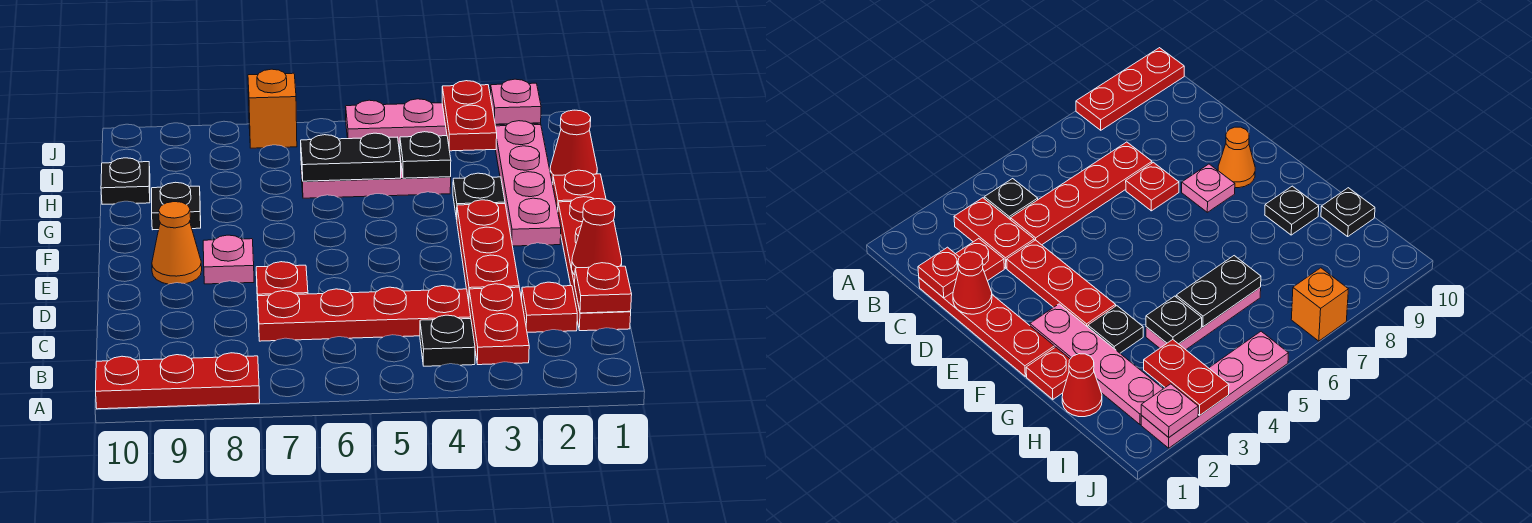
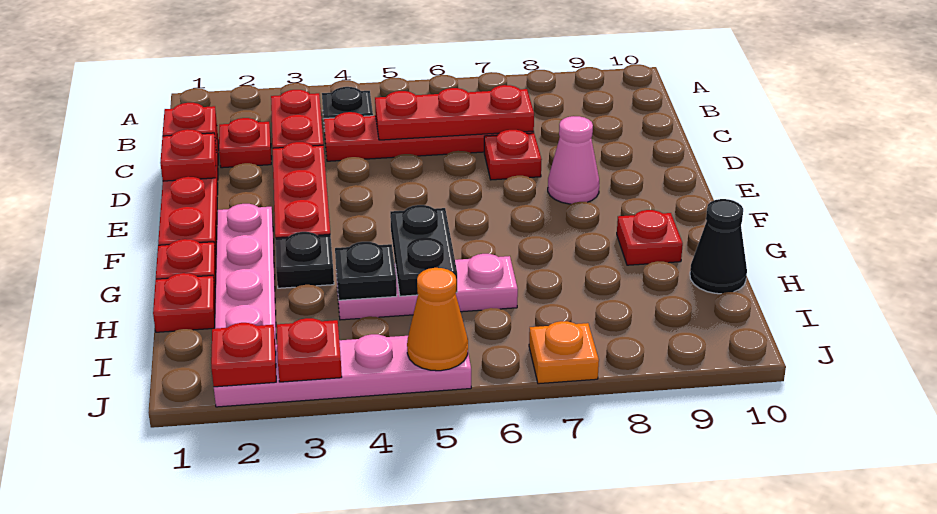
red plate A8:A10 level 1 -> red plate C5:C7 level 2
red cone D1 level 2 -> red plate D1 level 2
pink plate E8 level 1 -> pink cone E8 level 1
orange cone E9 level 1 -> orange cone J5 level 2
black plate G9 level 1 -> red plate G9 level 1
red cone H1 level 1 -> red plate H1 level 1
black plate H5:H6 level 2 -> black plate G5:H5 level 2
black plate H10 level 1 -> black cone H10 level 1
red plate I3:J3 level 2 -> red plate J3 level 2
pink plate J2 level 2 -> red plate J2 level 2
orange brick J7 level 1 -> orange plate J7 level 1

